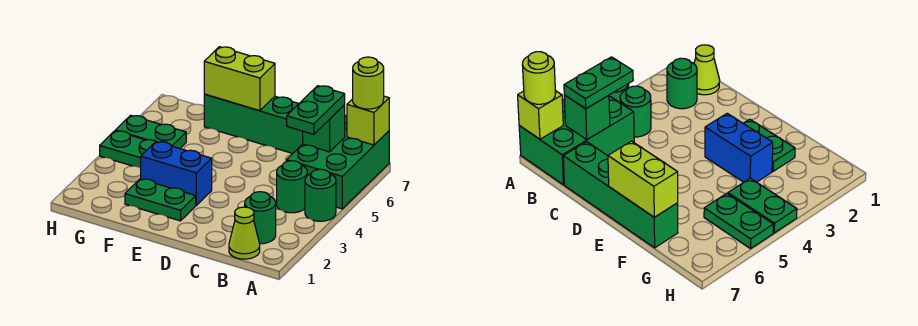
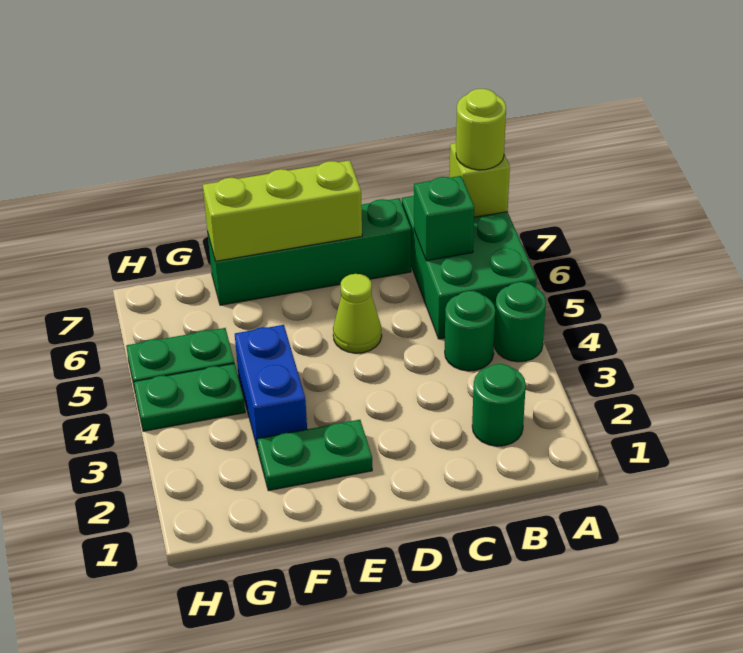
lime cone B1 level 1 -> lime cone D5 level 1
green plate B5:B6 level 3 -> none
blue brick E3:F3 level 1 -> blue brick F3:F4 level 1
lime brick E7:F7 level 2 -> lime brick D7:F7 level 2

